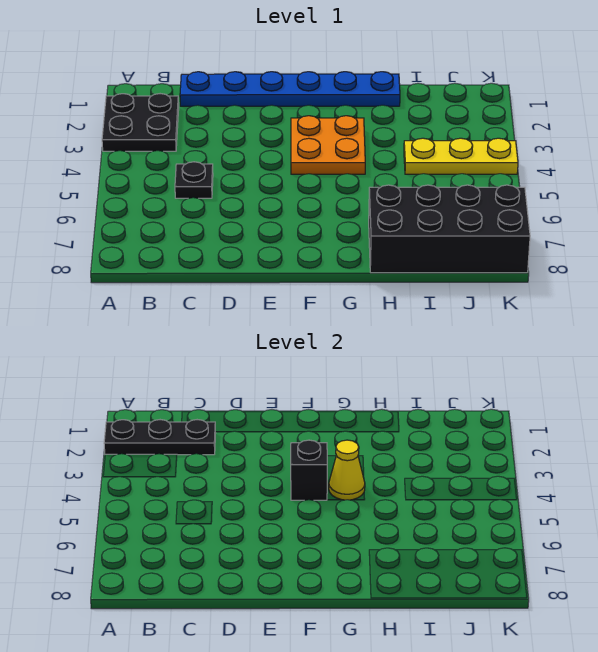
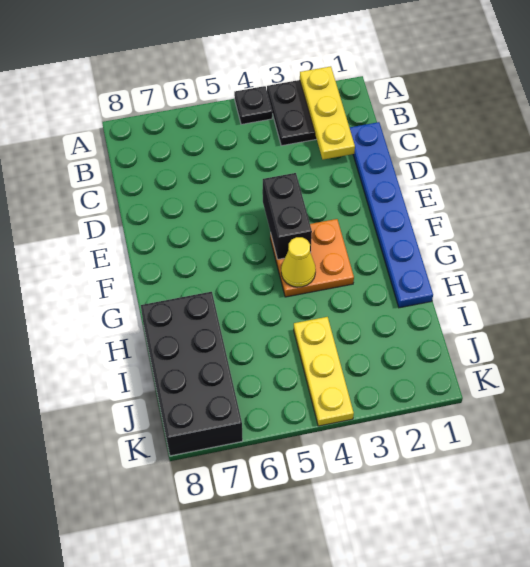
black plate A2:C2 level 2 -> yellow plate A2:C2 level 2
black plate C5 level 1 -> black plate A4 level 1
black brick F4 level 2 -> black brick E4:F4 level 2

